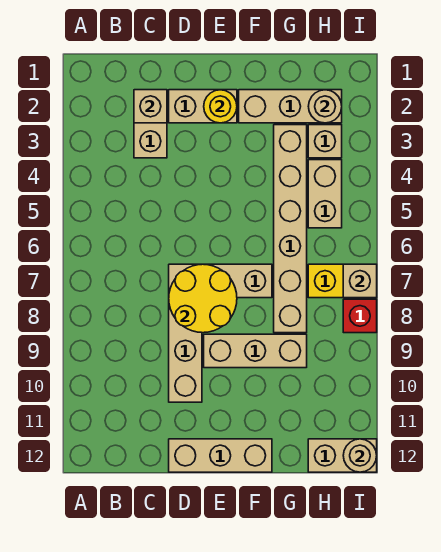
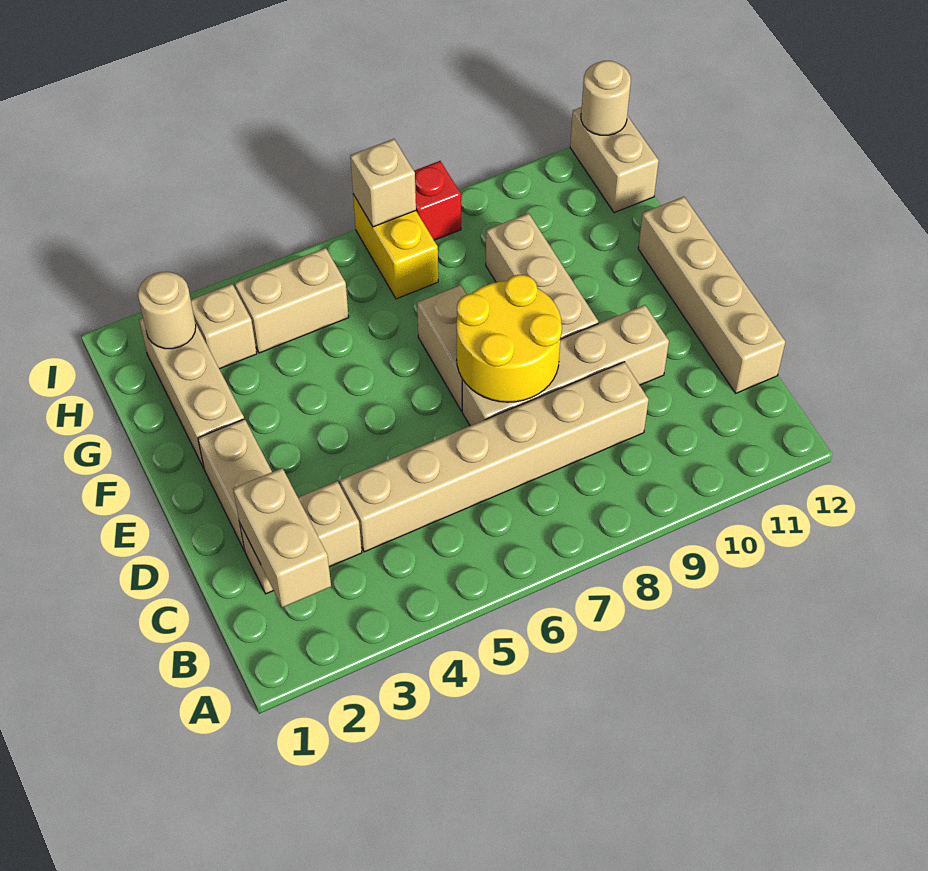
tan brick C2 level 2 -> tan brick B2:C2 level 2
tan brick D12:F12 level 1 -> tan brick C12:F12 level 1
yellow round brick E2 level 2 -> none
tan brick G3:G8 level 1 -> tan brick C4:C9 level 1

